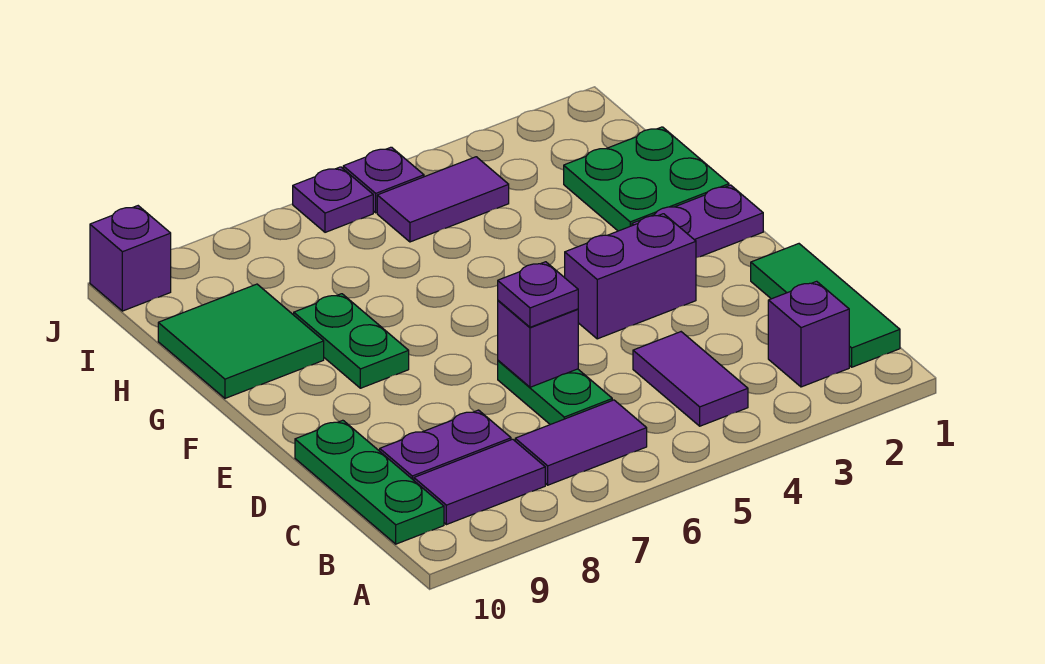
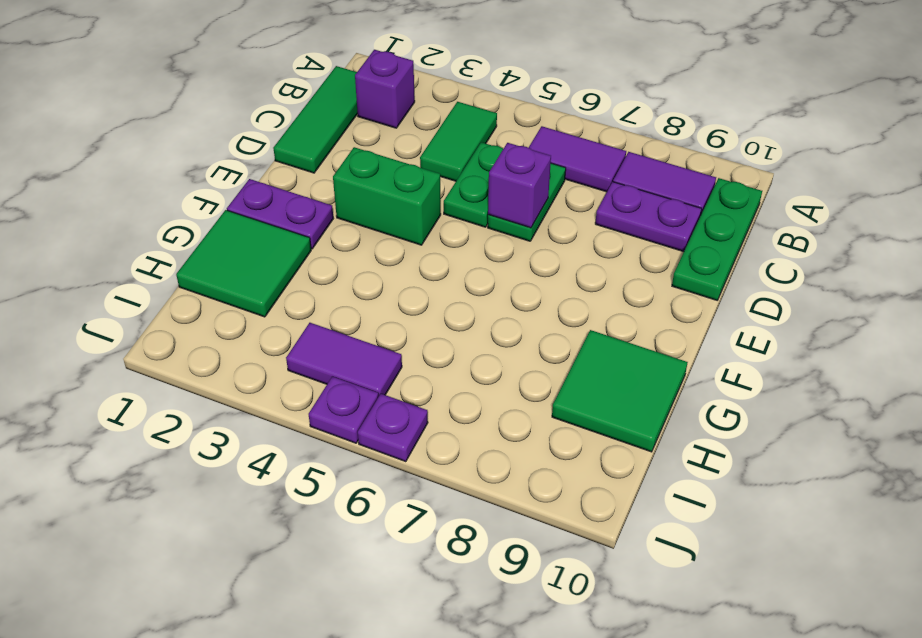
purple tile B4:C4 level 1 -> green tile B4:C4 level 1
purple plate D6 level 3 -> none
purple brick E3:E4 level 1 -> green brick E3:E4 level 1
green plate F8:G8 level 1 -> green plate C5:D5 level 1
green plate G1:H2 level 1 -> green tile G1:H2 level 1
purple brick J10 level 1 -> none

